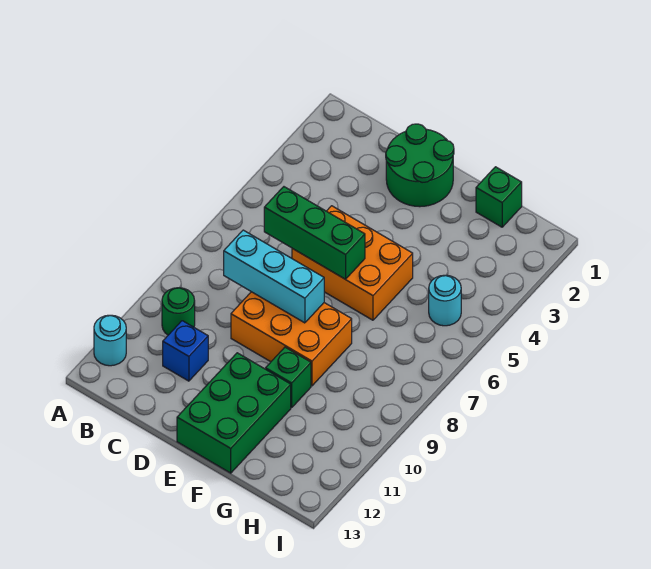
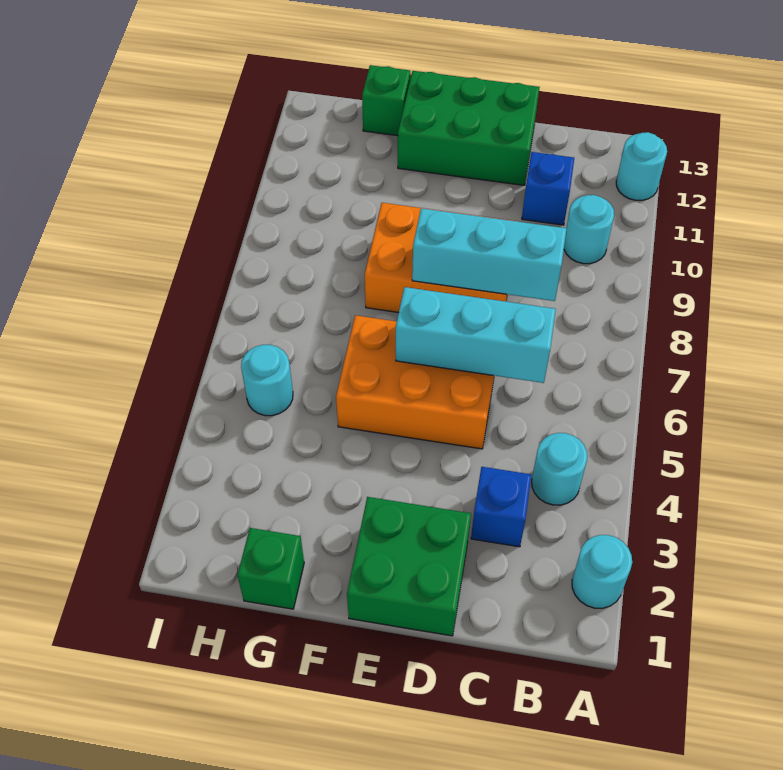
none -> cyan round brick A2 level 1
none -> cyan round brick B4 level 1
green round brick B10 level 1 -> cyan round brick B10 level 1
none -> blue brick C3 level 1
green brick C6:E6 level 2 -> cyan brick C6:E6 level 2
green round brick D1:E2 level 1 -> green brick D1:E2 level 1
green brick E11:F13 level 1 -> green brick D12:F13 level 1
green brick F10 level 1 -> green brick G13 level 1

